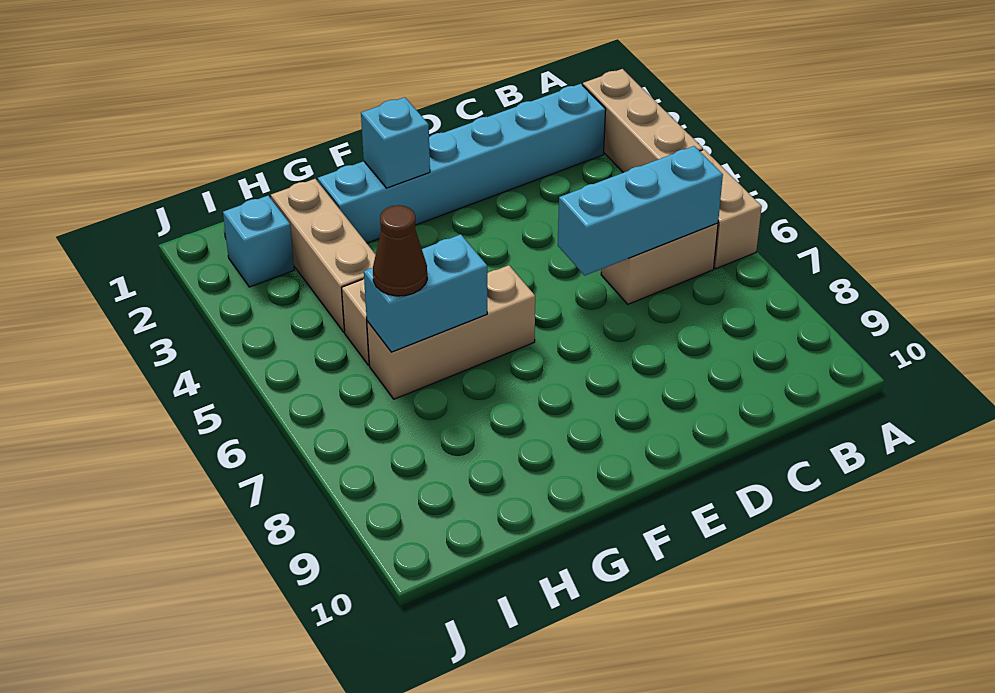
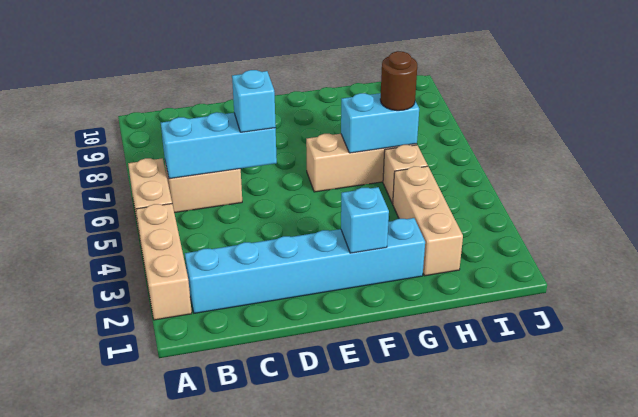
brown cone H6 level 3 -> brown round brick H6 level 3
cyan brick I2 level 1 -> cyan brick D6 level 3

